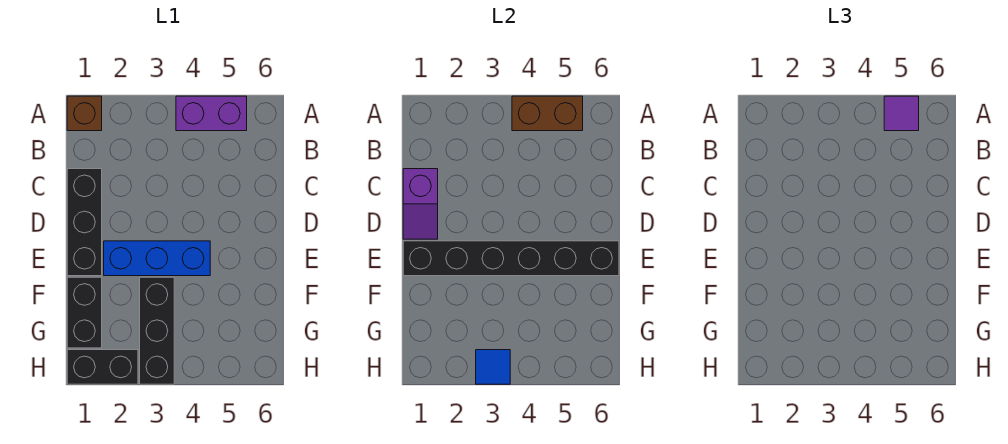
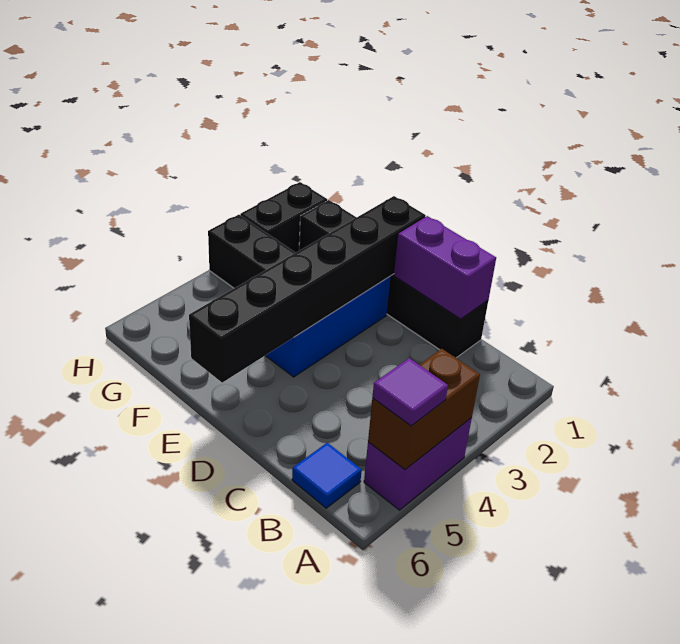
brown brick A1 level 1 -> none
purple slope C1:D1 level 2 top C -> purple brick C1:D1 level 2
blue tile H3 level 2 -> blue tile B6 level 1

